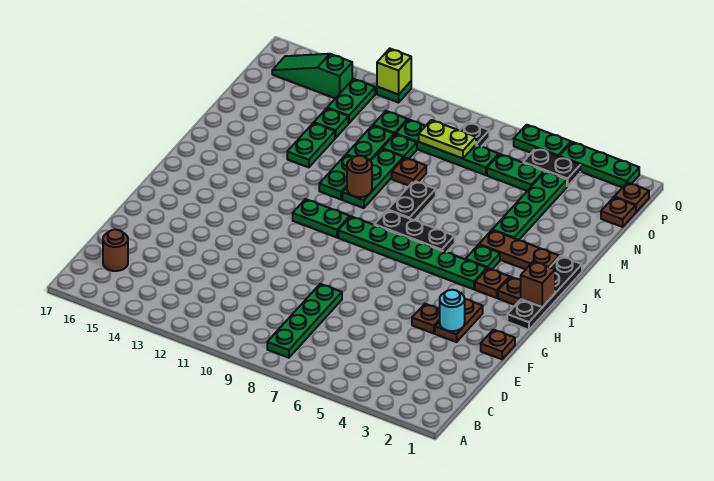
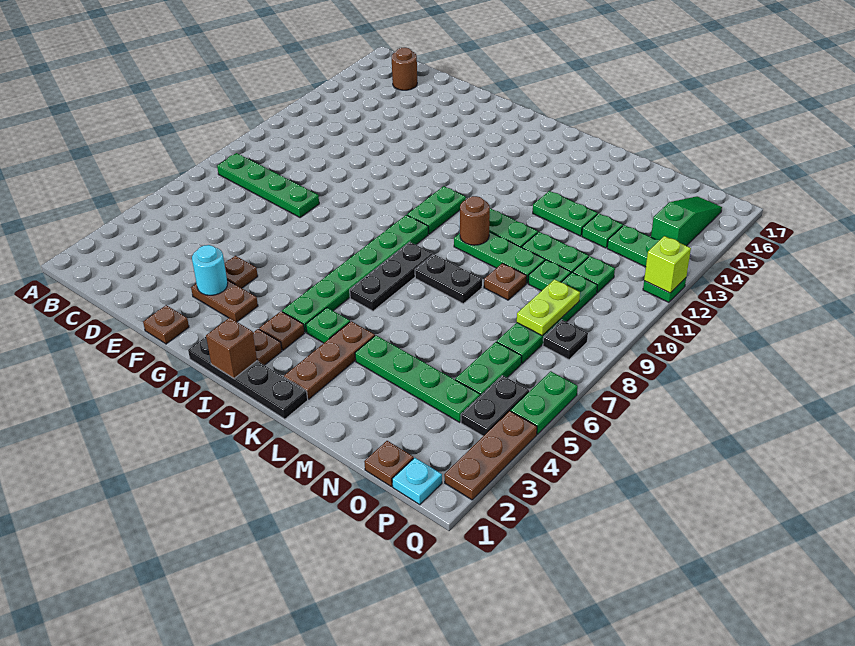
brown plate P1 level 1 -> cyan plate P1 level 1
green plate Q2:Q4 level 1 -> brown plate Q2:Q4 level 1

